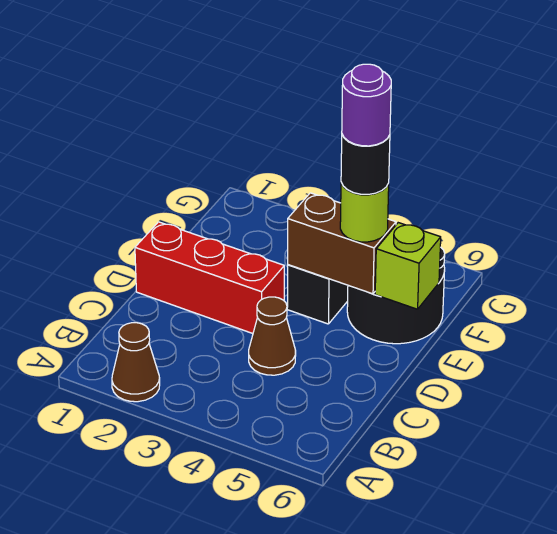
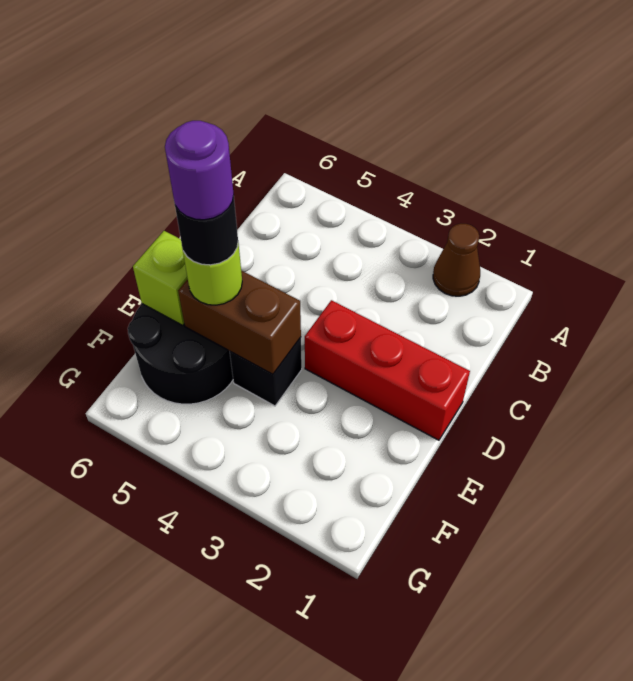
brown cone C4 level 1 -> none

